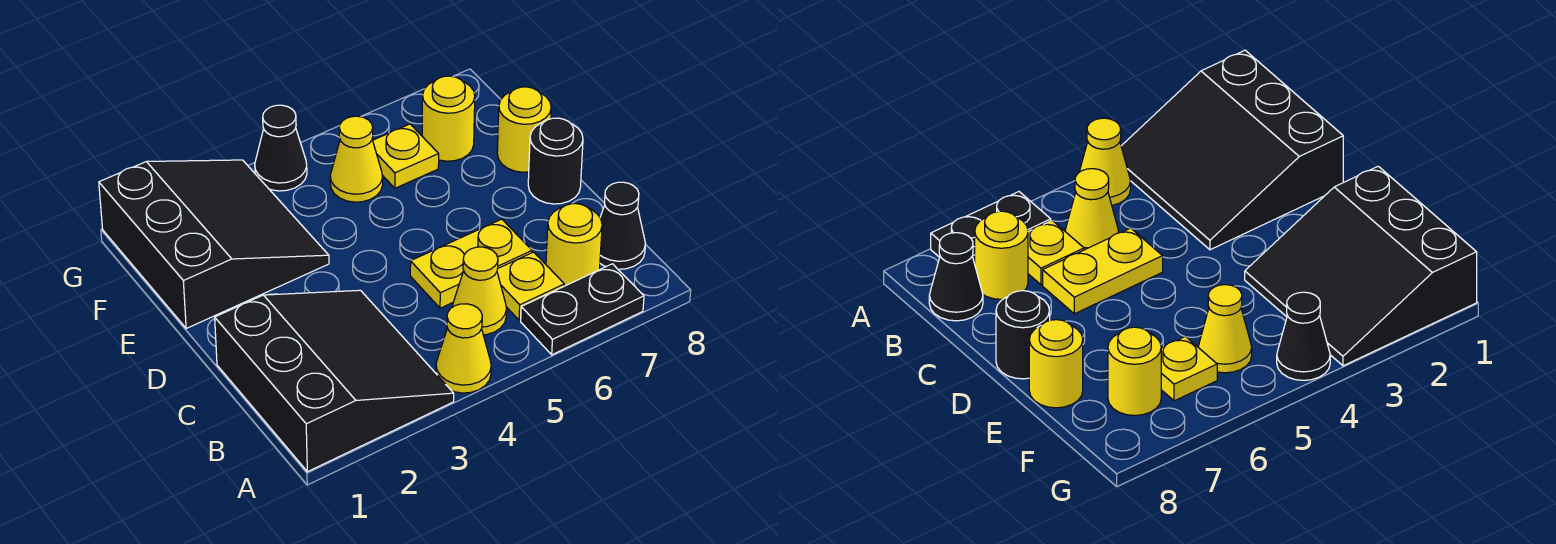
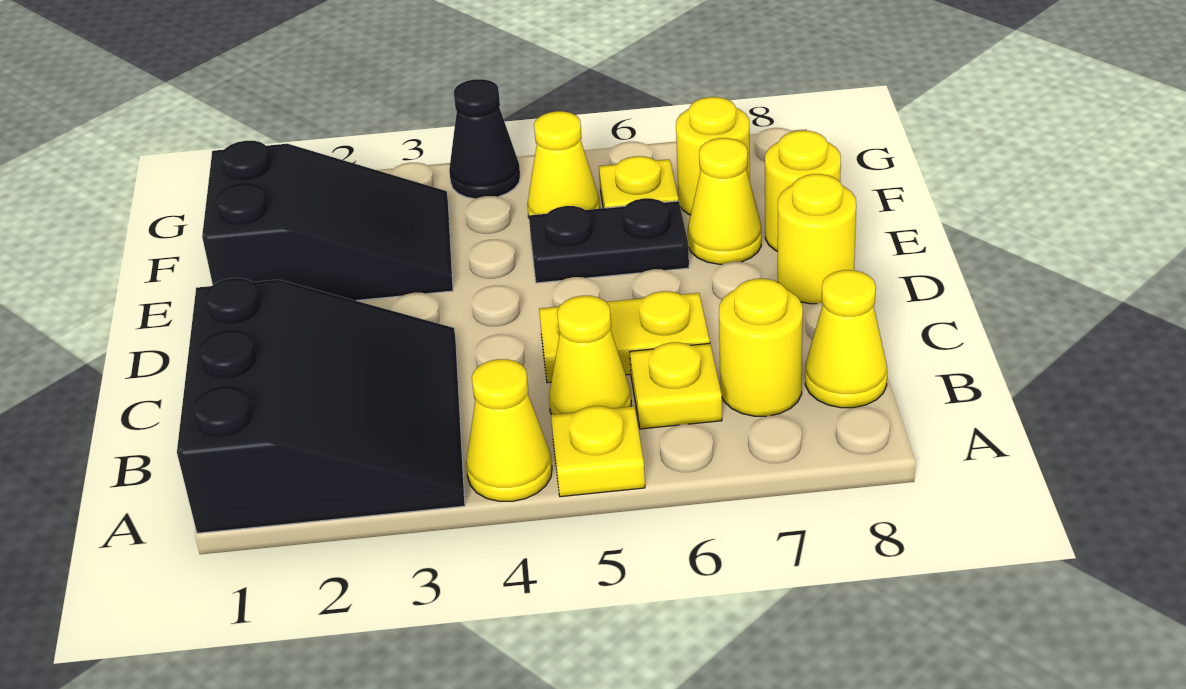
none -> yellow plate A5 level 1
black plate A6:A7 level 1 -> black plate E5:E6 level 1
black cone B8 level 1 -> yellow cone B8 level 1
black round brick D8 level 1 -> yellow round brick D8 level 1
black slope E1:G3 level 1 top 1 -> black slope E1:F3 level 1 top 1
none -> yellow cone E7 level 1

